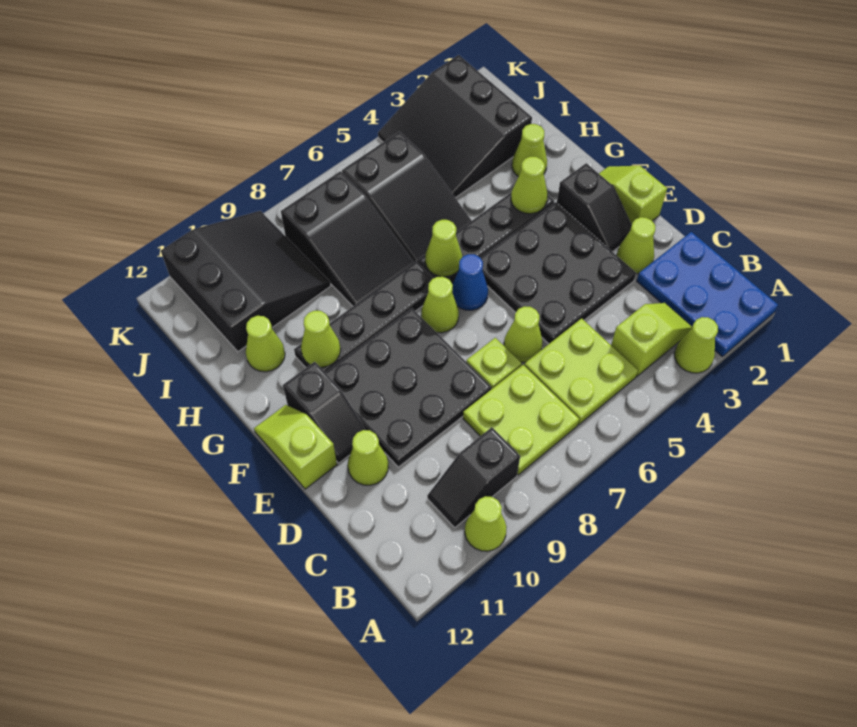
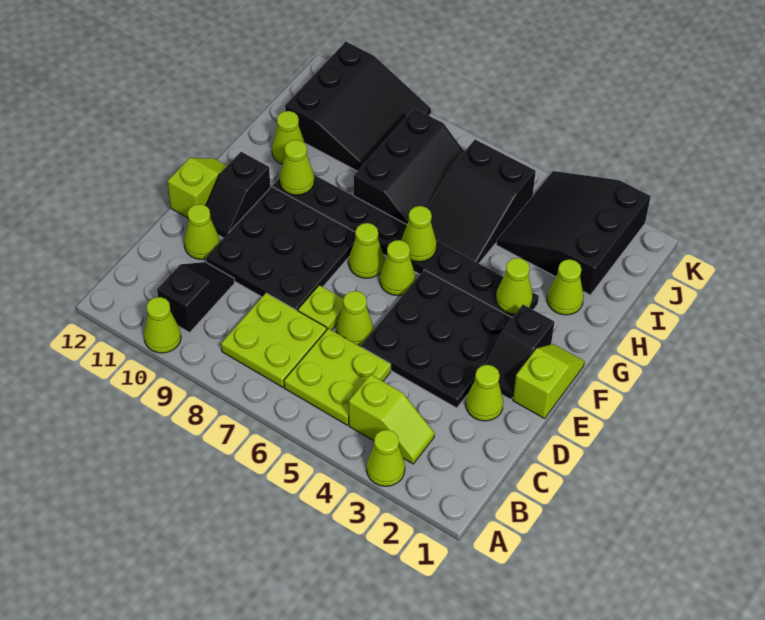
blue plate A1:C2 level 1 -> none
black slope B9:B10 level 1 top 9 -> black slope B10:C10 level 1 top B
blue cone F6 level 1 -> lime cone F6 level 1
black slope H7:J8 level 1 top J -> black slope H7:J8 level 1 top 8

